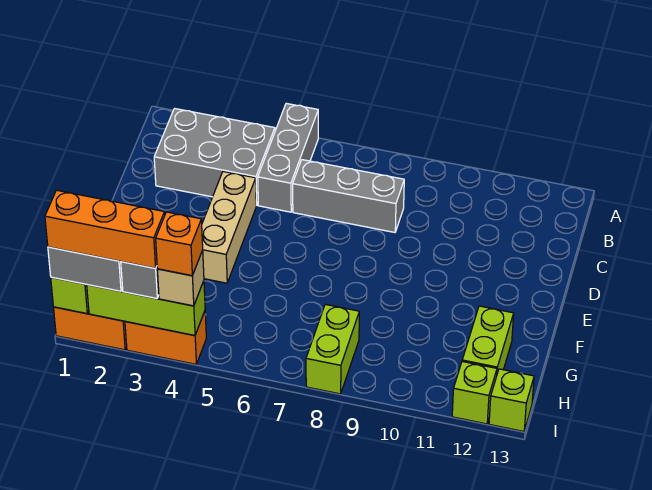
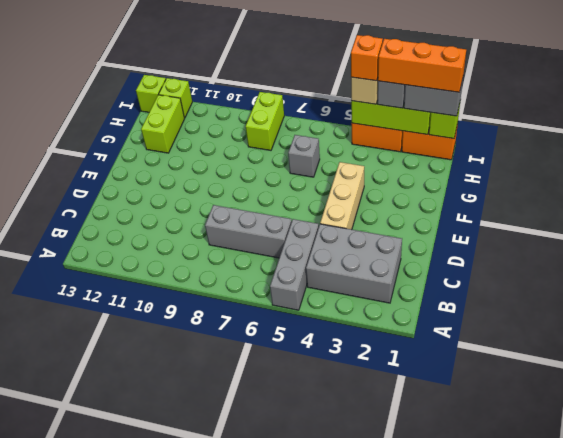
none -> grey brick G6 level 1

